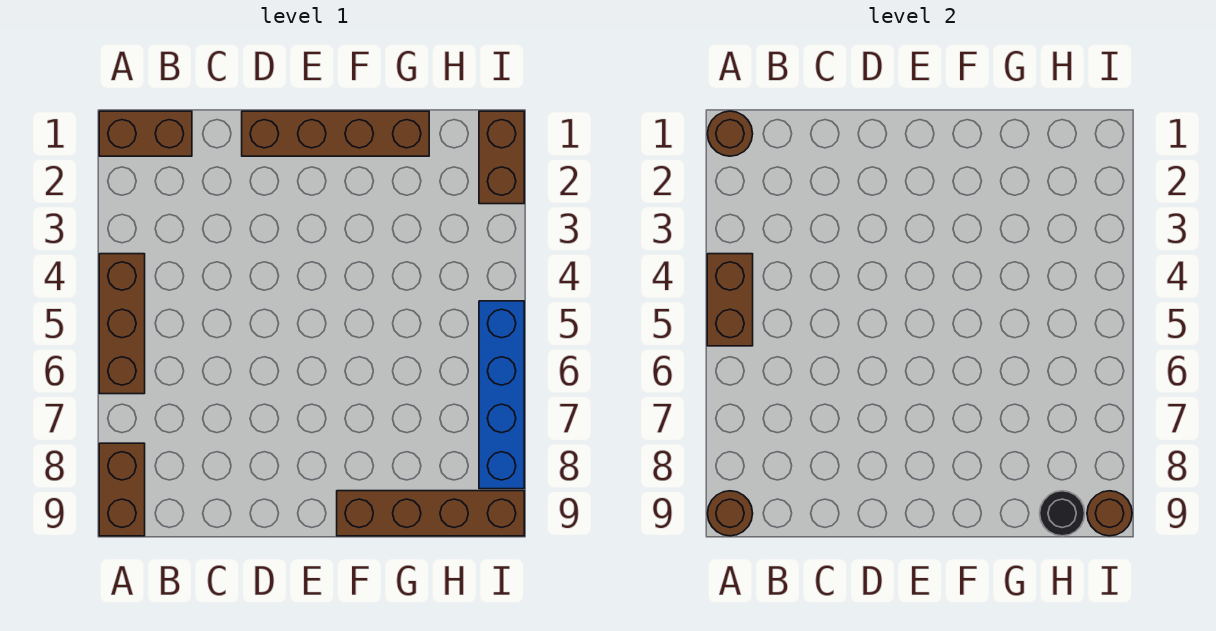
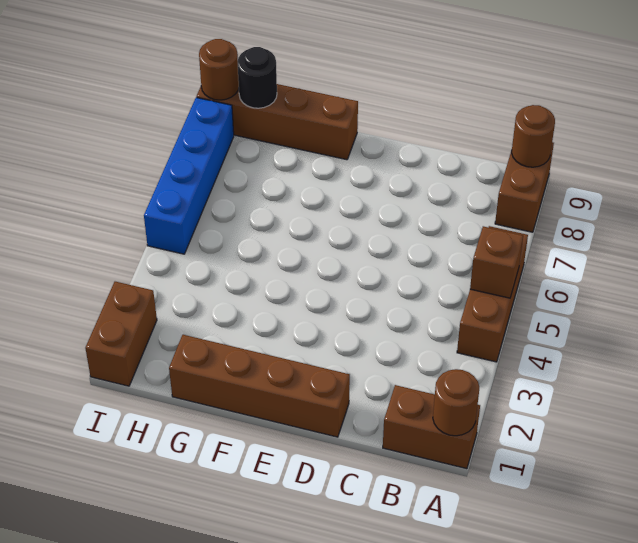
brown brick A4:A5 level 2 -> brown brick A5 level 2

